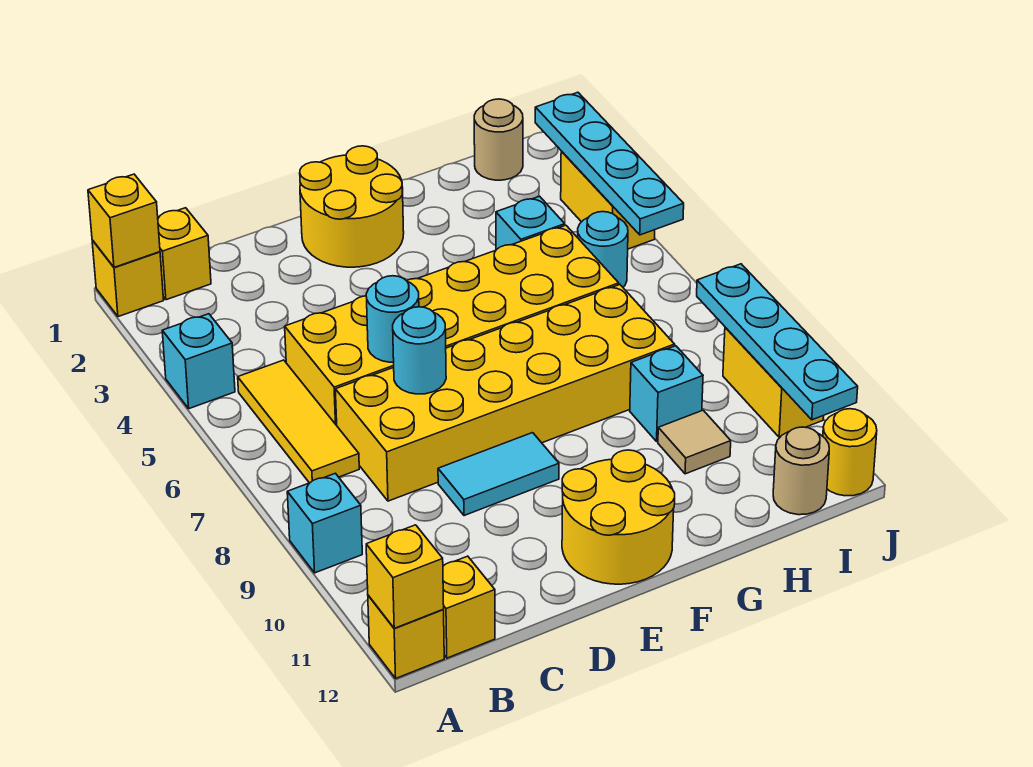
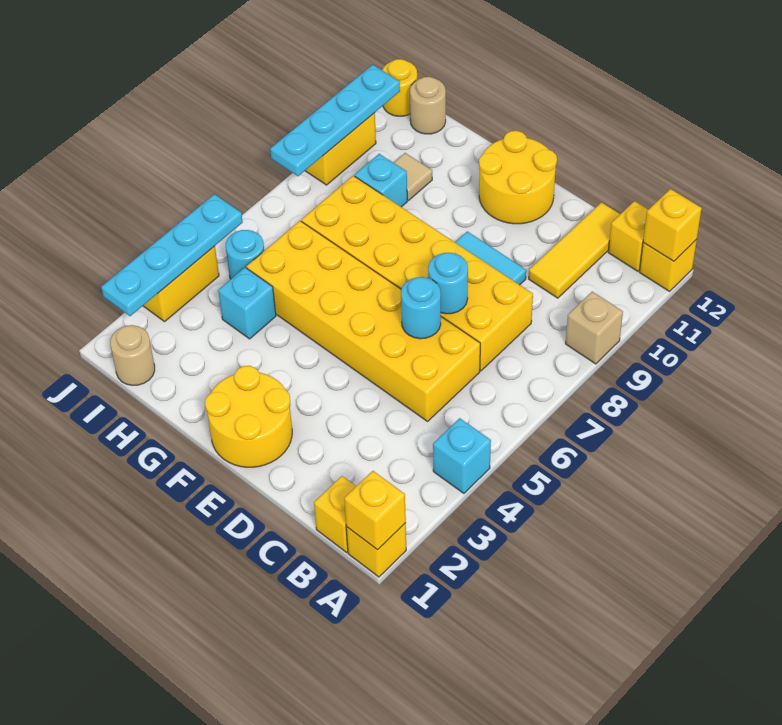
cyan brick A9 level 1 -> tan brick A9 level 1
yellow tile B5:B7 level 1 -> yellow tile C10:C12 level 1

